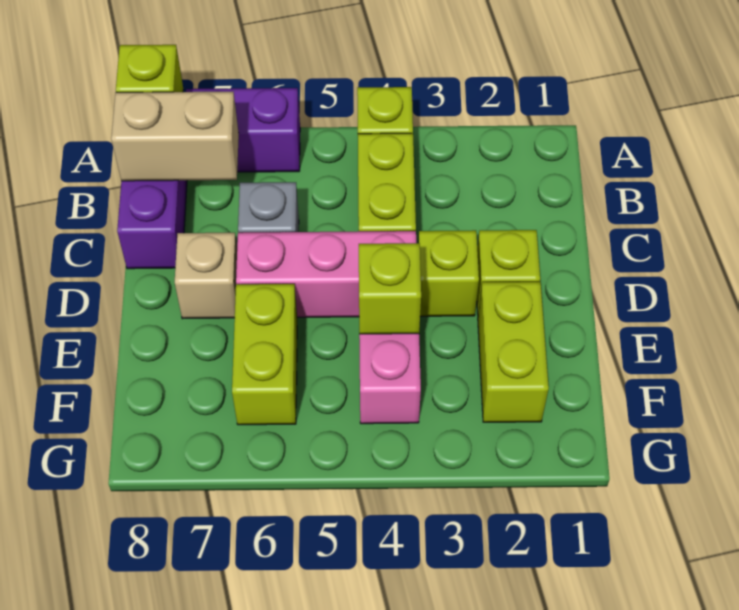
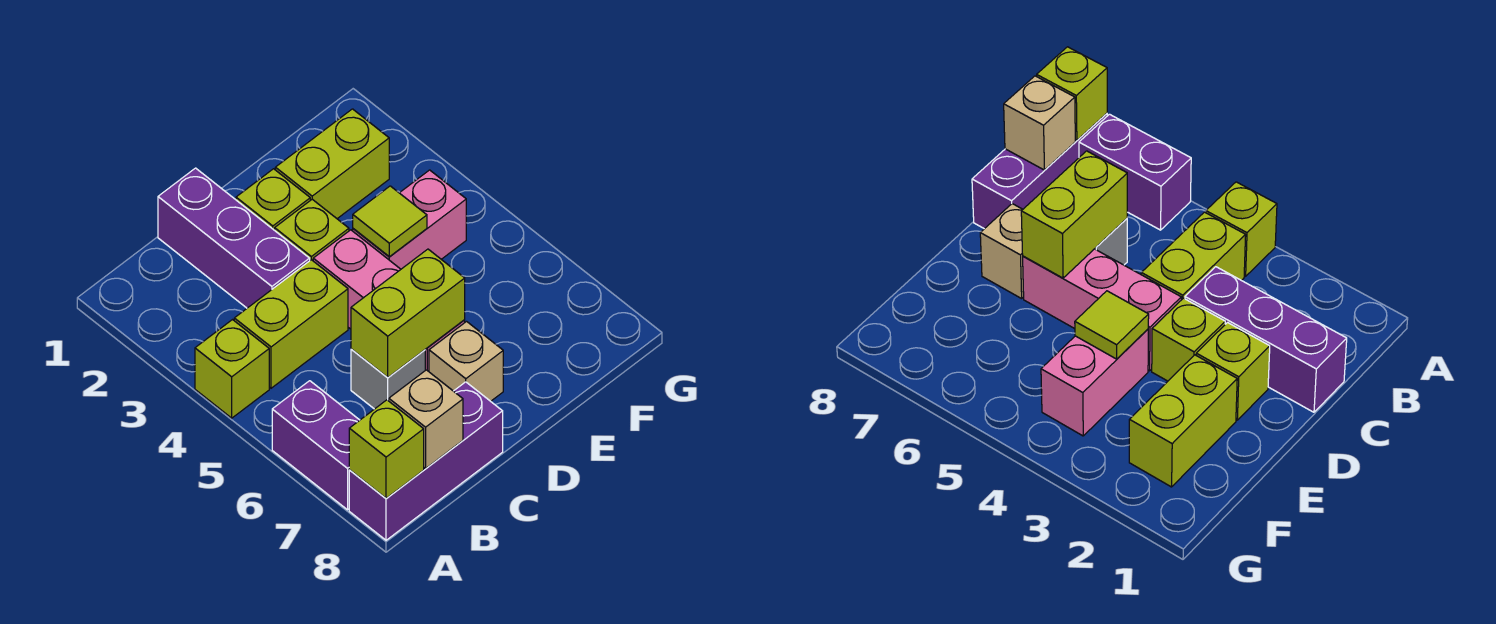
tan brick B7:B8 level 2 -> tan brick B8 level 2
none -> purple brick C1:C3 level 1
lime brick E4 level 2 -> lime tile E4 level 2
lime brick E6:F6 level 1 -> lime brick C6:D6 level 2

